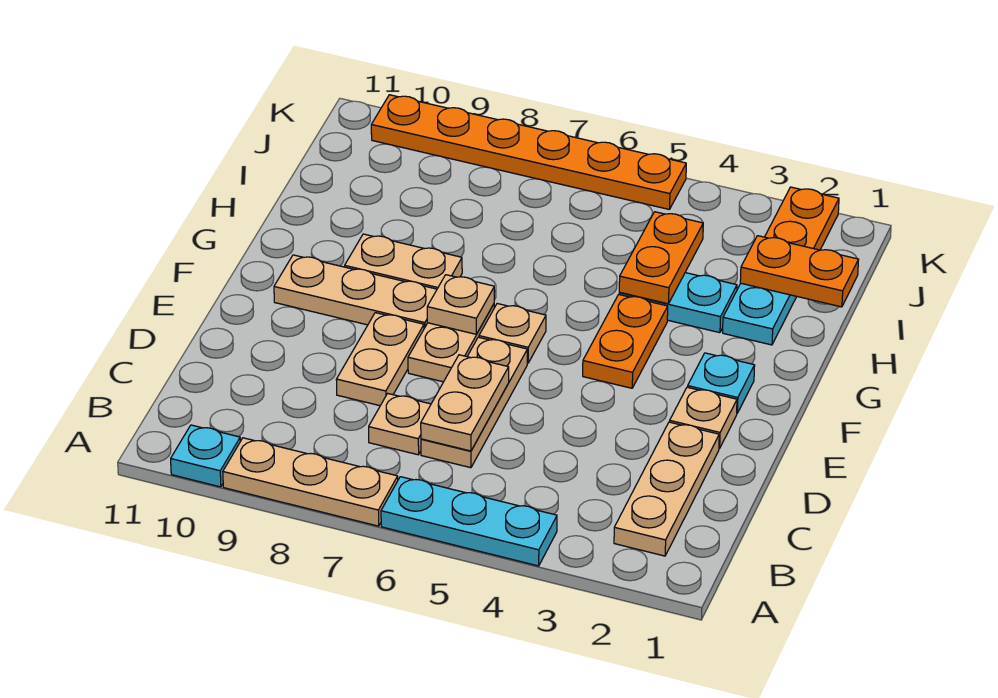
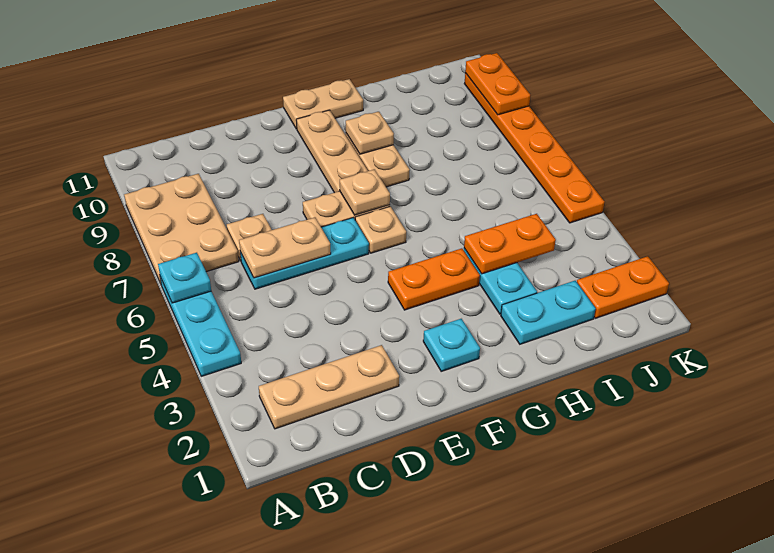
tan plate A7:A9 level 1 -> tan plate A7:B9 level 1
cyan plate A10 level 1 -> cyan plate A6 level 2
tan plate C6:E6 level 1 -> cyan plate C6:E6 level 1
tan plate D8:E8 level 1 -> tan plate F11:G11 level 1
tan plate E2 level 1 -> tan plate G9 level 2
orange plate I1:I2 level 2 -> orange plate K9:K10 level 2

